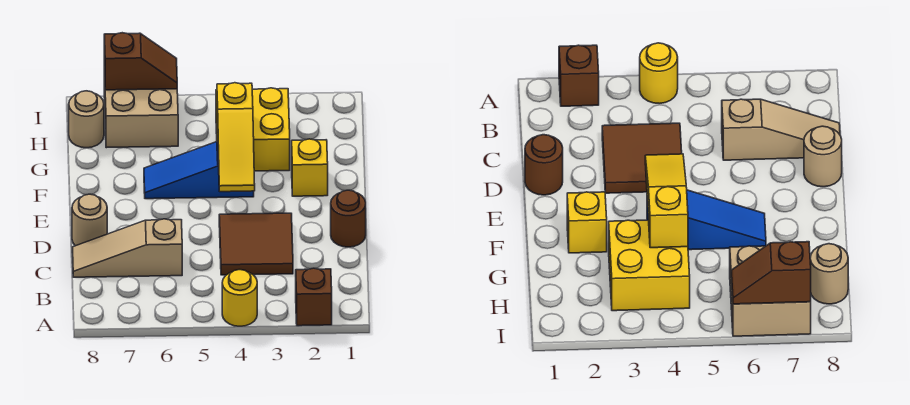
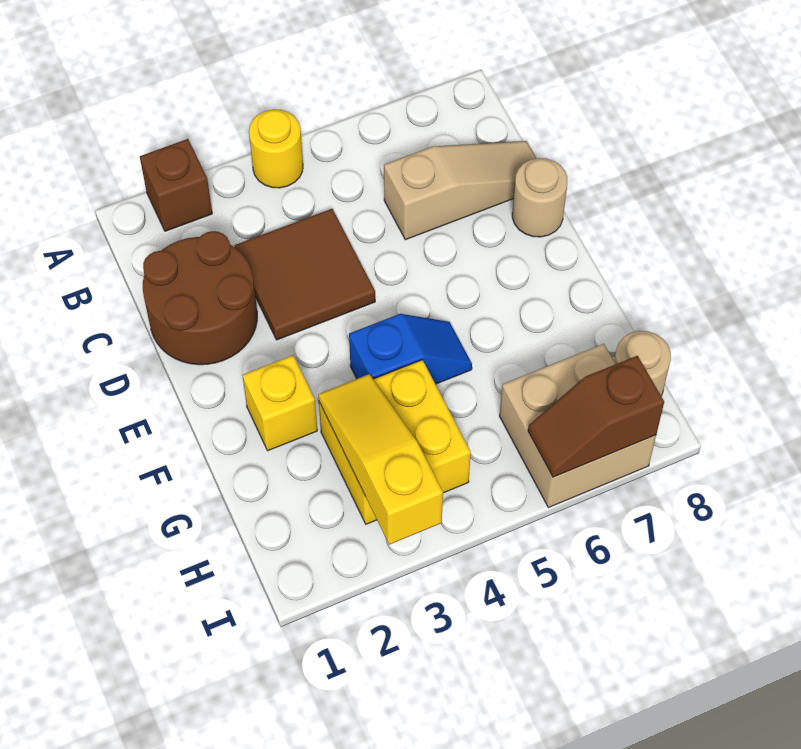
brown round brick D1 level 1 -> brown round brick C1:D2 level 1
yellow slope E4:G4 level 2 top G -> yellow slope G3:I3 level 2 top I
blue slope F4:F6 level 1 top 4 -> blue slope F4:F5 level 1 top 4

